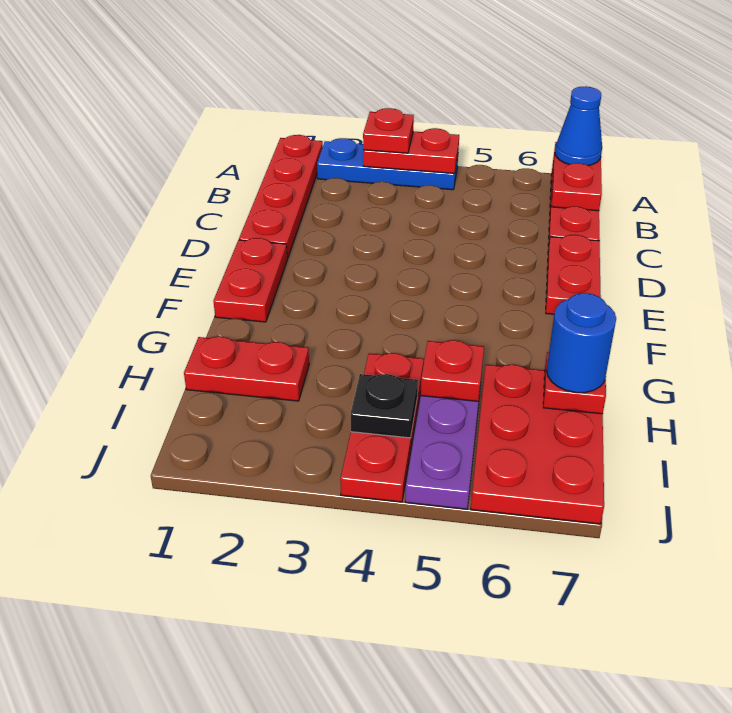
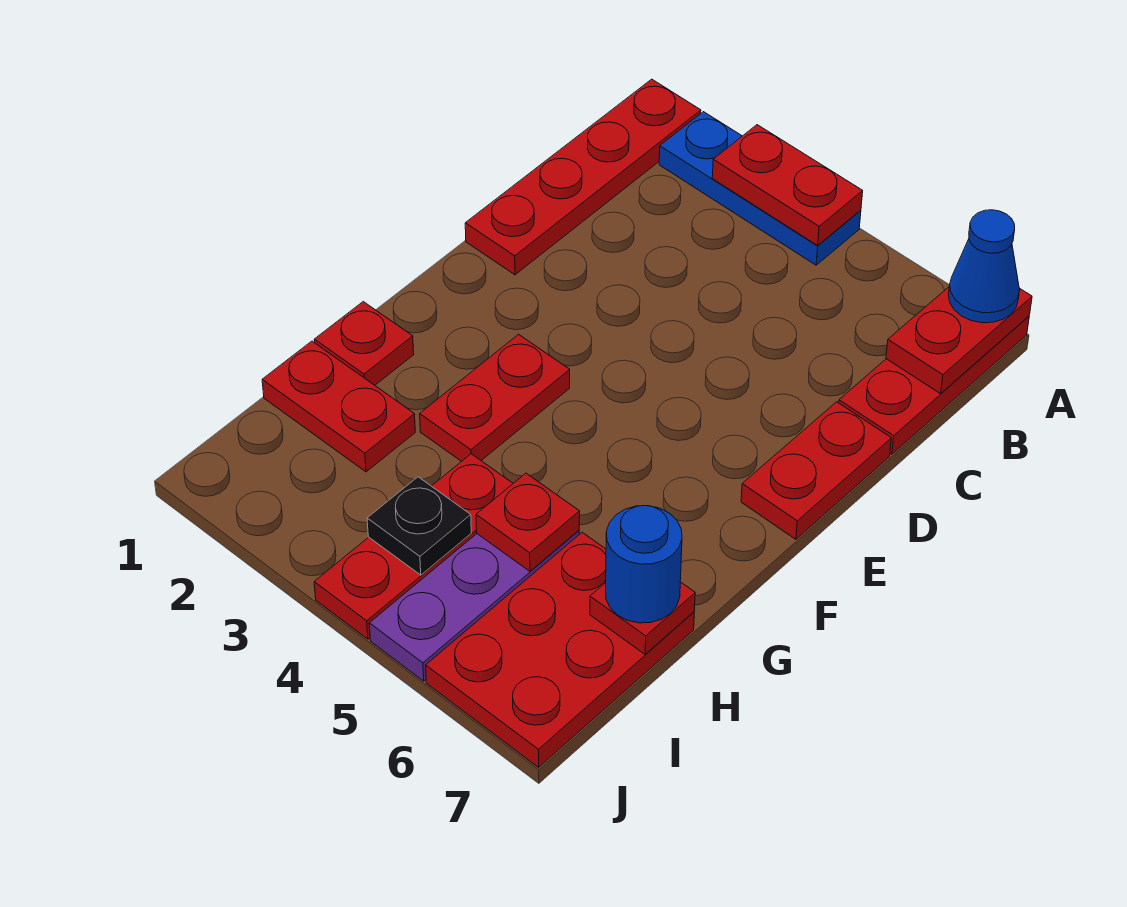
red plate A3 level 3 -> red plate G1 level 1
red plate E1:F1 level 1 -> red plate F3:G3 level 1

